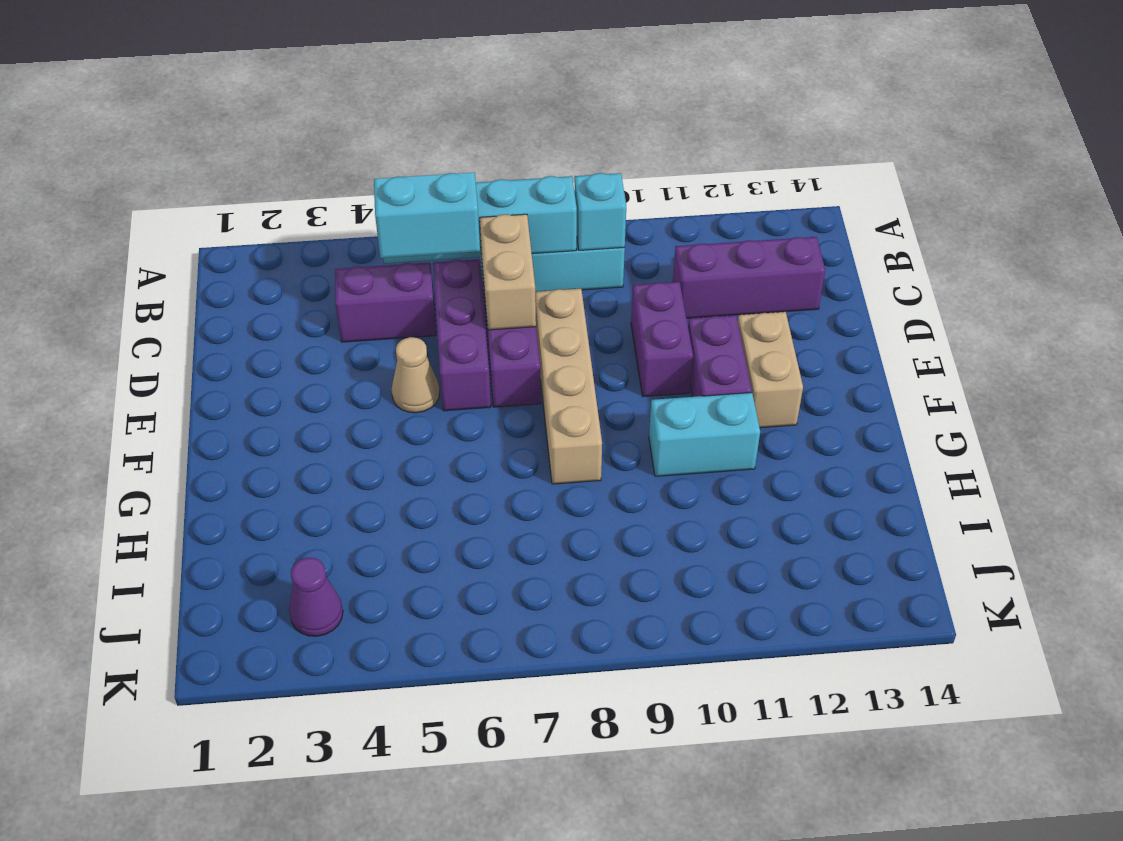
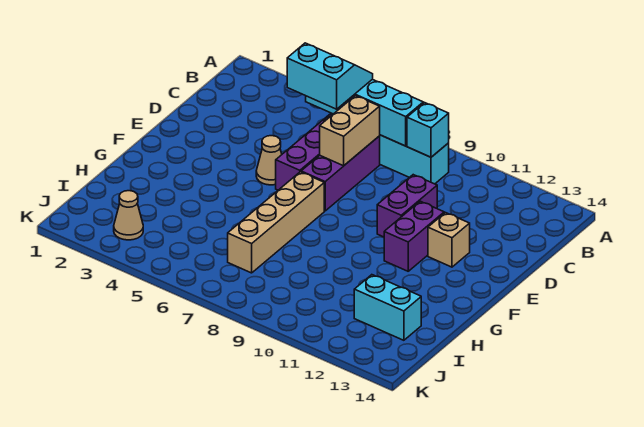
purple brick C4:C5 level 1 -> none
purple brick C11:C13 level 1 -> none
tan brick D8:G8 level 1 -> tan brick F7:I7 level 1
tan brick E12:F12 level 1 -> tan brick E12 level 1
cyan brick G10:G11 level 1 -> cyan brick I12:I13 level 1
purple cone J3 level 1 -> tan cone J3 level 1

